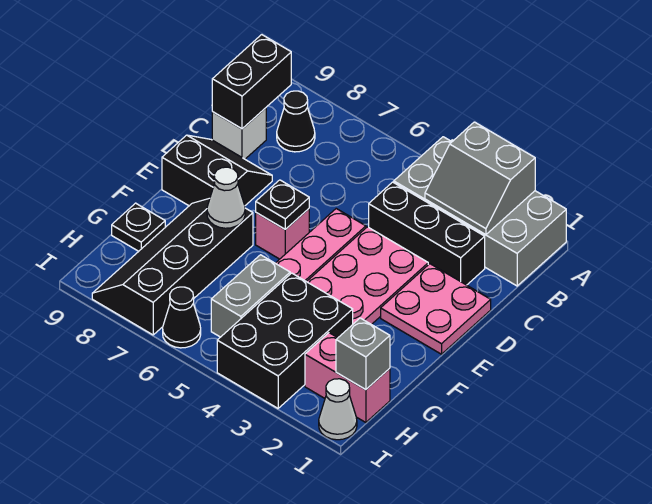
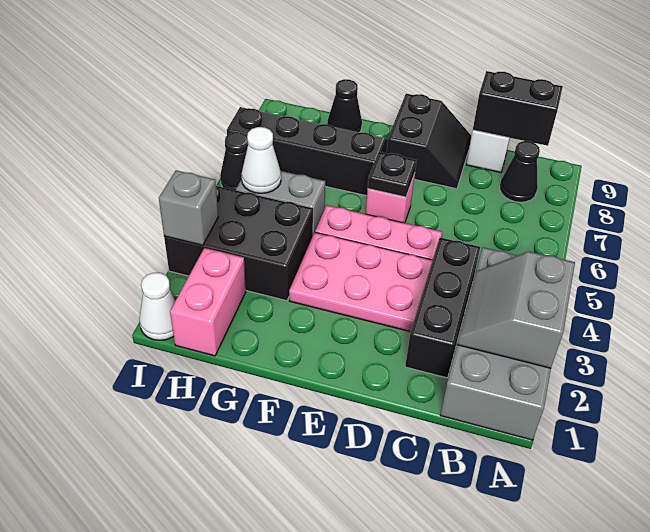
pink plate D1:E2 level 1 -> none
white cone F7 level 2 -> white cone H5 level 2
black plate G9 level 1 -> black cone G9 level 1
grey brick H1 level 2 -> grey brick I3 level 2

